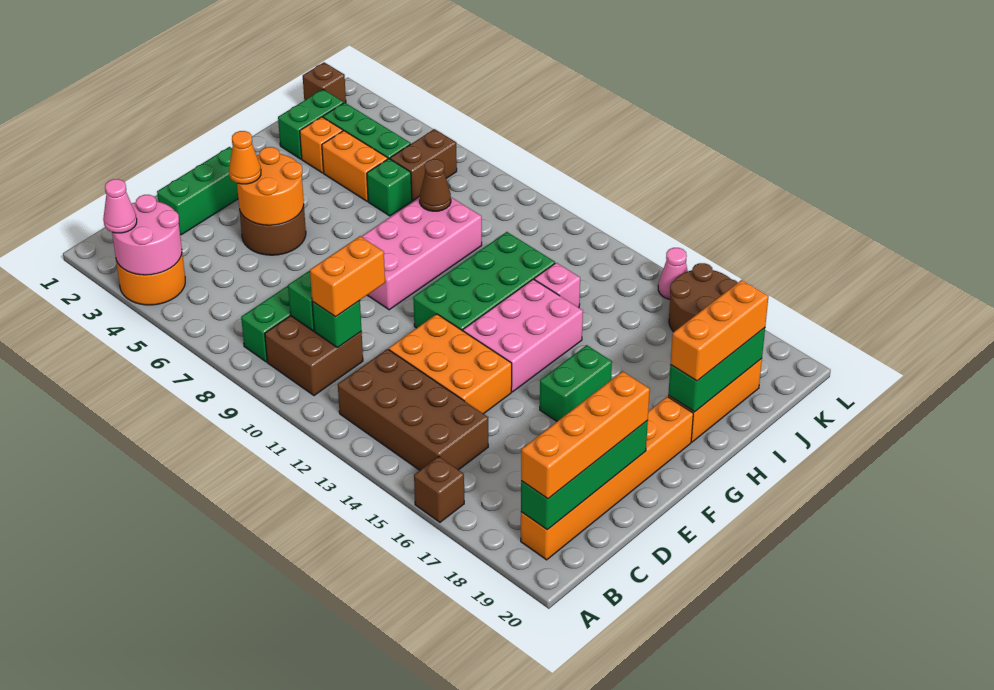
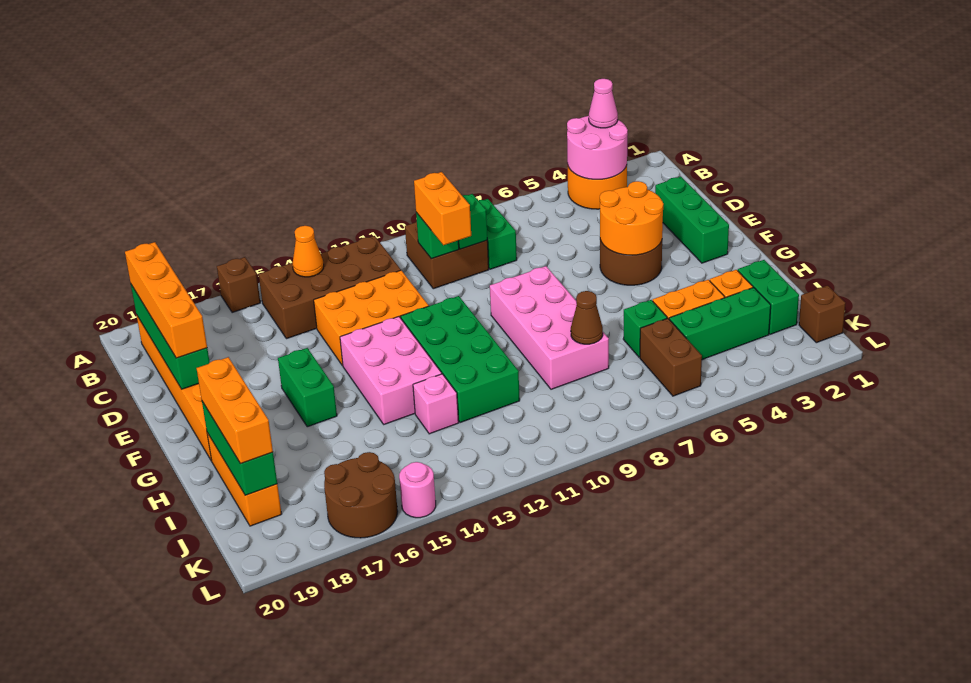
orange cone E4 level 3 -> orange cone B14 level 2
pink cone L15 level 1 -> pink round brick L15 level 1

